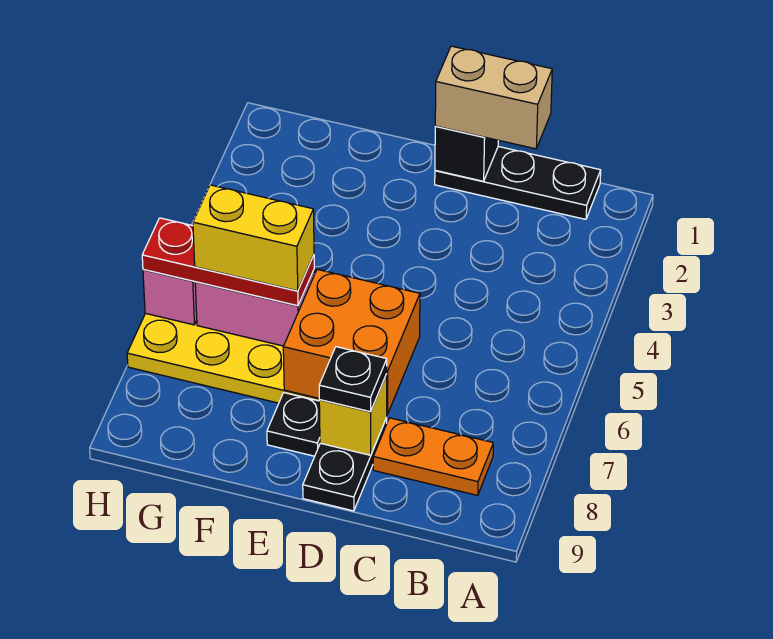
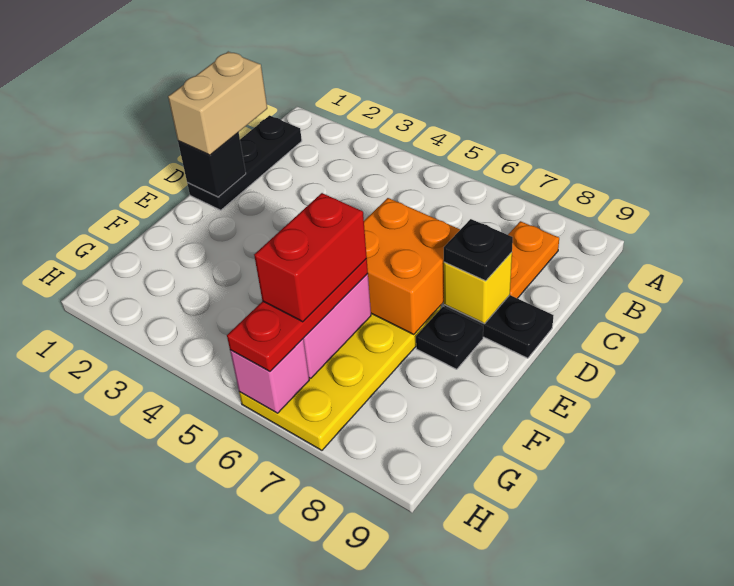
yellow brick F6:G6 level 4 -> red brick F6:G6 level 4

